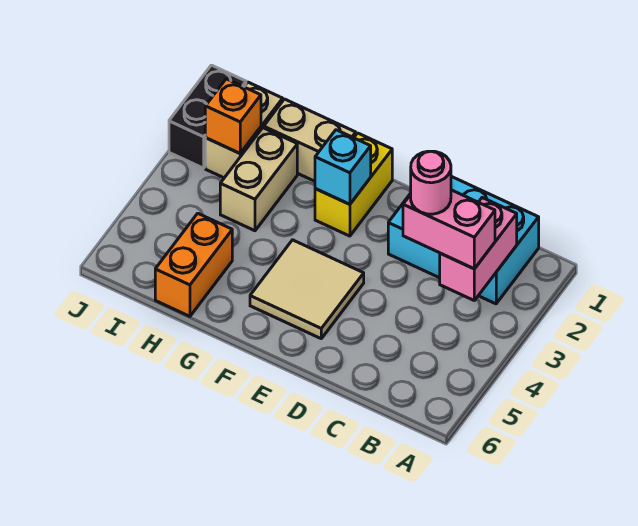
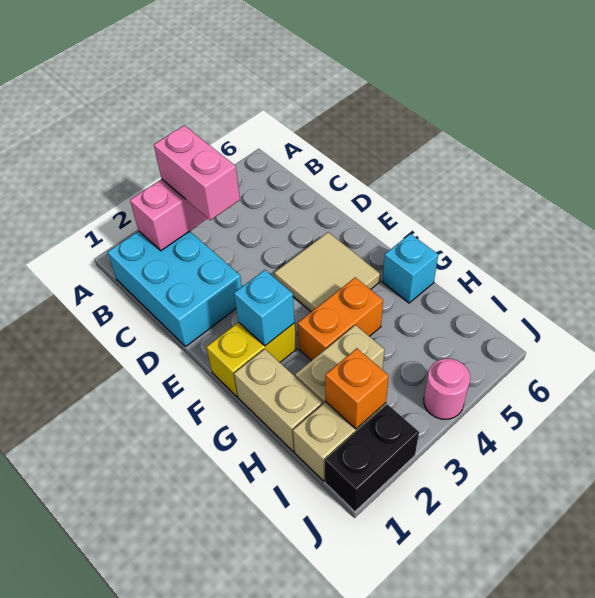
pink round brick C3 level 4 -> pink round brick J4 level 1
none -> cyan brick G6 level 1
orange brick H5:H6 level 1 -> orange brick G3:G4 level 1

